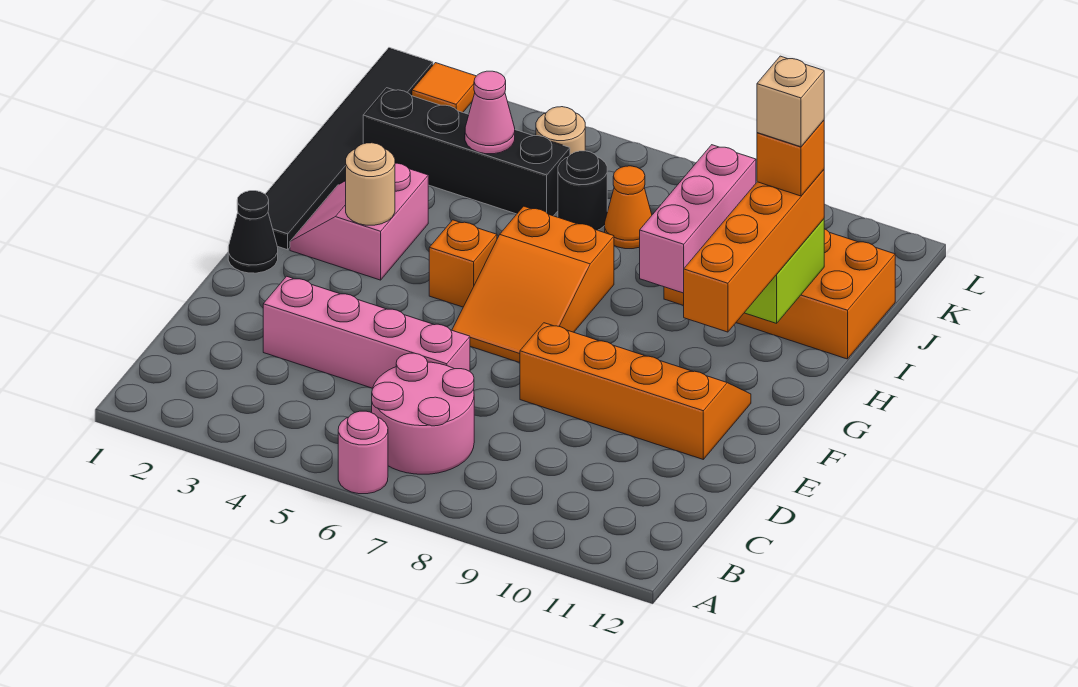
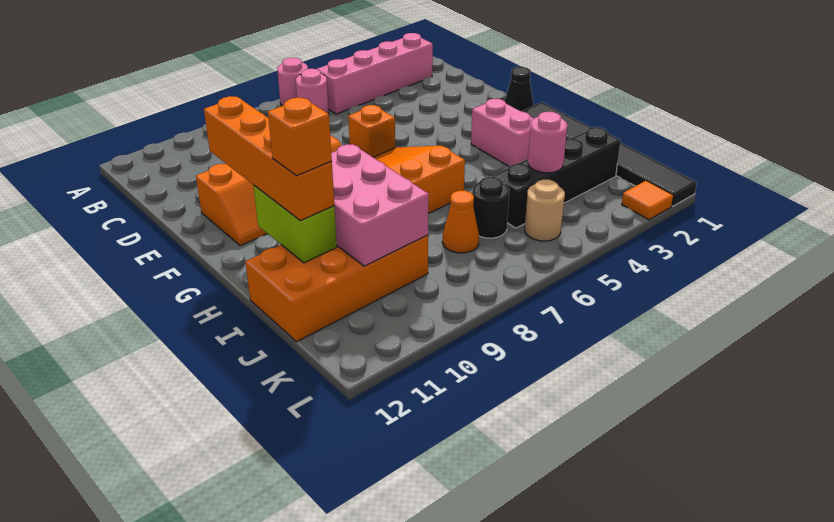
pink round brick B6:C7 level 1 -> pink round brick B6 level 1
pink brick D3:D6 level 1 -> pink brick B2:B5 level 1
tan round brick G3 level 2 -> none
orange brick G5 level 1 -> orange brick E6 level 1
pink brick H9:J9 level 2 -> pink brick H9:J10 level 2
tan brick I11 level 5 -> none
pink cone J4 level 2 -> pink round brick J4 level 2

